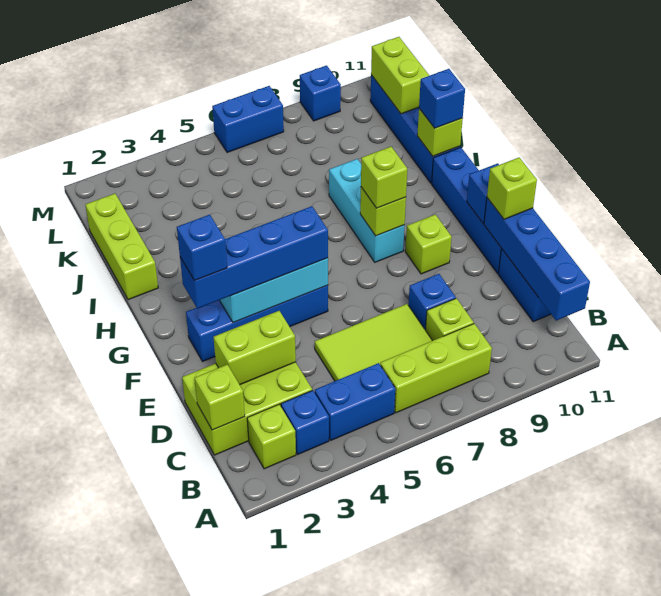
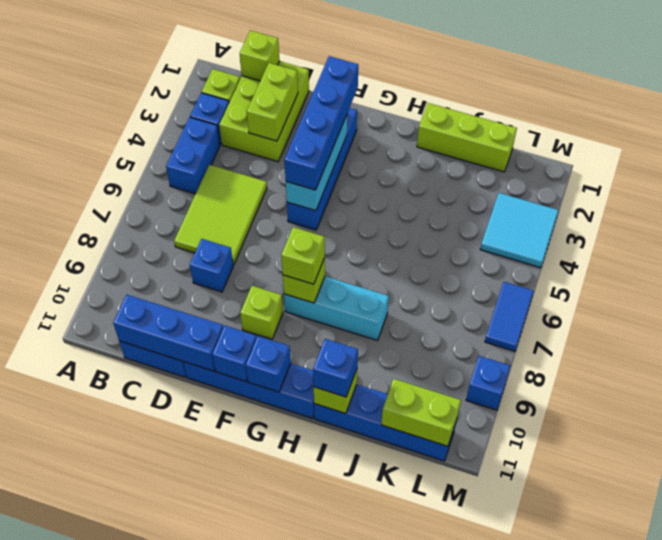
lime brick B6:B8 level 1 -> none
blue brick B11:E11 level 2 -> blue brick C11:E11 level 2
lime brick C8 level 1 -> none
lime brick E11 level 3 -> none
blue brick F2 level 4 -> blue brick G11 level 2
none -> cyan tile L3:M4 level 1
blue brick M6:M7 level 1 -> blue tile M6:M7 level 1

